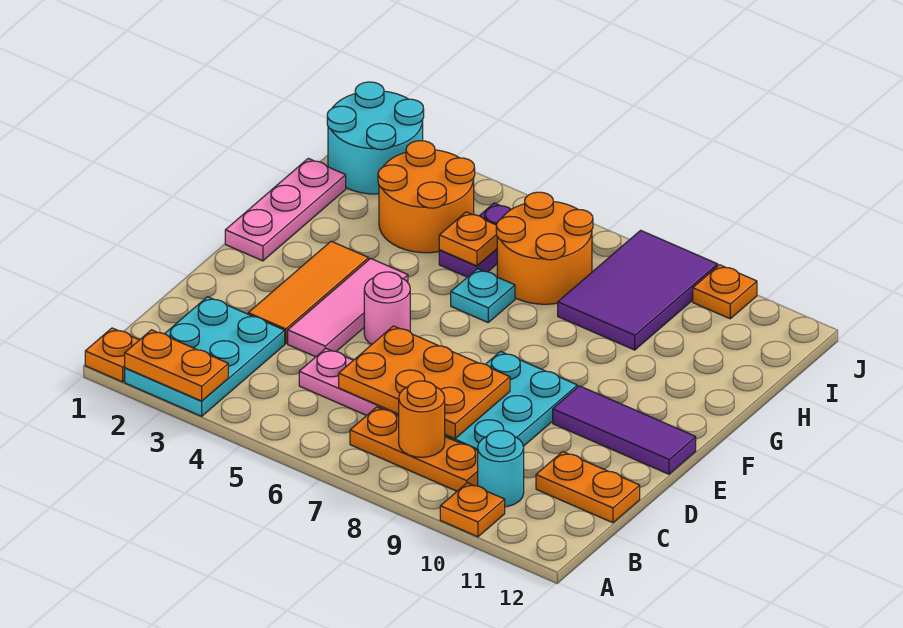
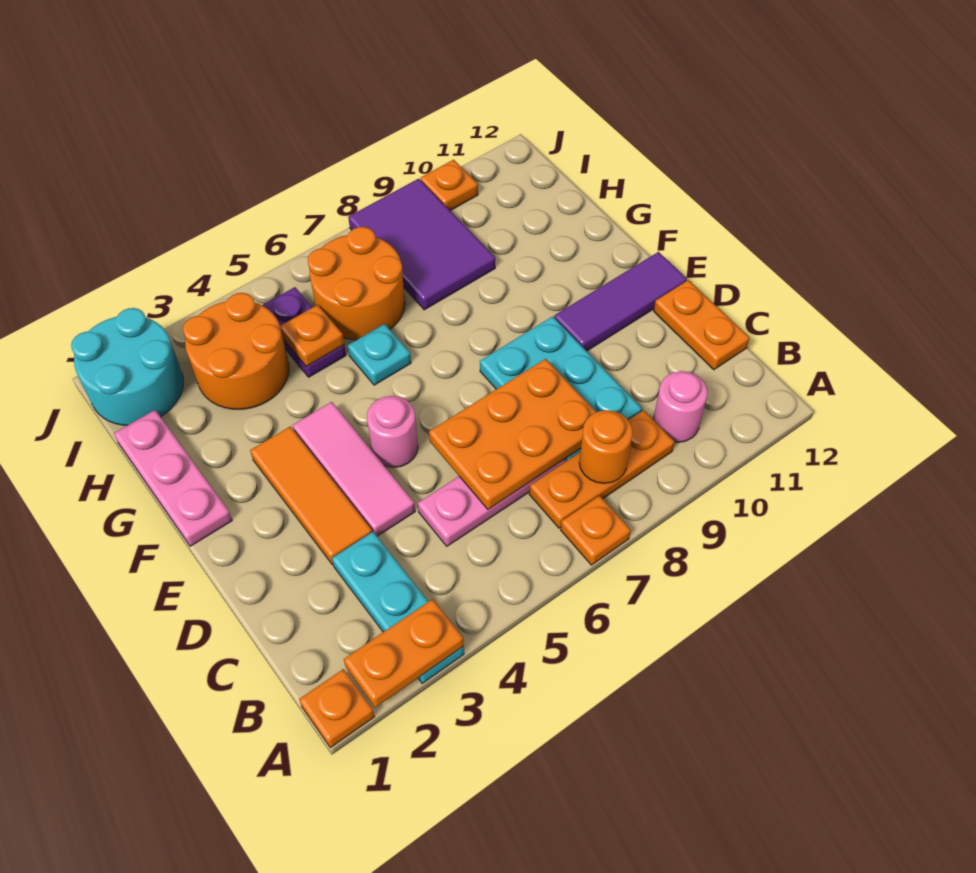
cyan plate A2:C3 level 1 -> cyan plate A3:C3 level 1
orange plate A10 level 1 -> orange plate A7 level 1
cyan round brick B10 level 1 -> pink round brick B10 level 1
orange plate C11:C12 level 1 -> orange plate C12:D12 level 1

